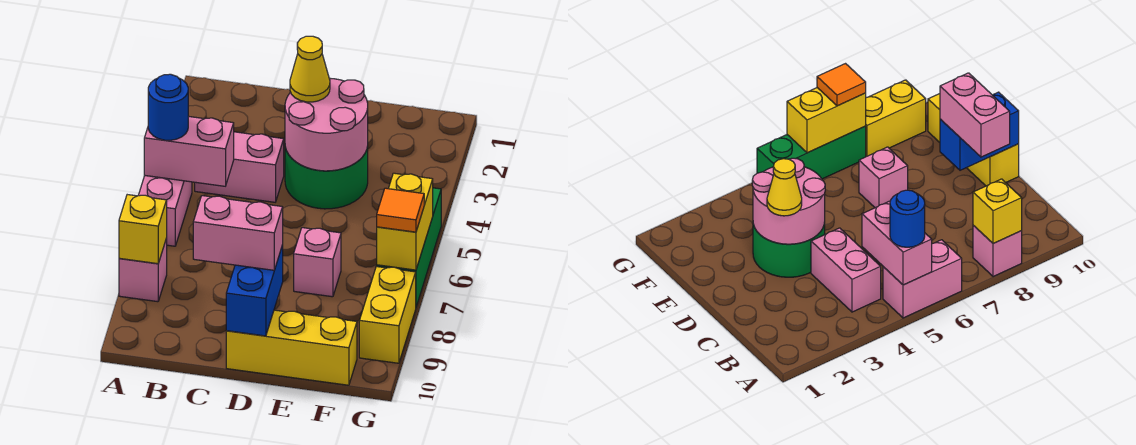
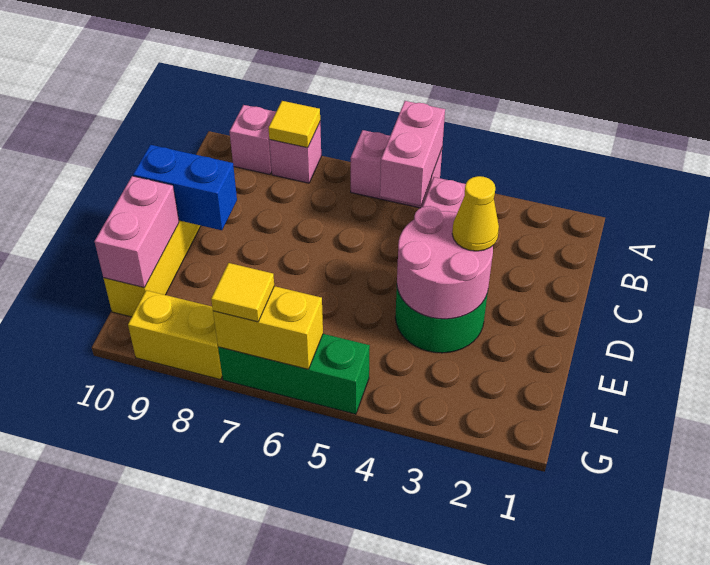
blue round brick A5 level 3 -> none
yellow brick A8 level 2 -> yellow tile A8 level 2
pink brick C9:D9 level 3 -> pink brick E10:F10 level 2
pink brick E7 level 1 -> pink brick A9 level 1
orange tile G7 level 3 -> yellow tile G7 level 3

